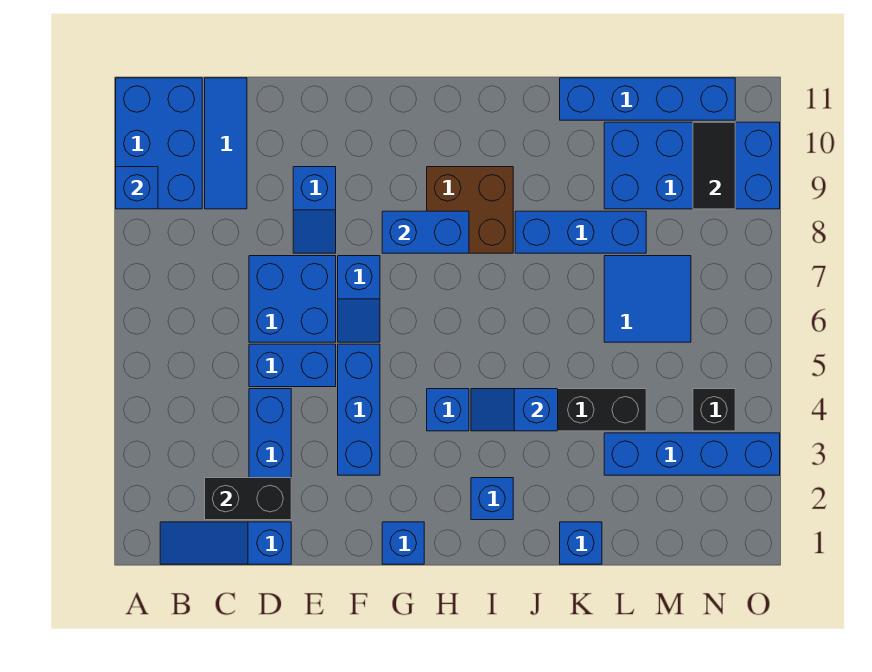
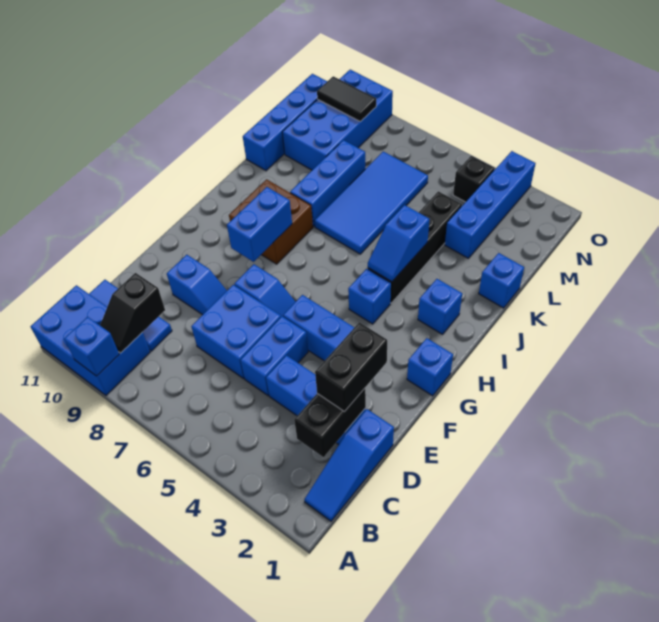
none -> black slope B9:C9 level 2 top C
none -> black brick D2:E2 level 3
blue tile L6:M7 level 1 -> blue tile J6:M7 level 1

